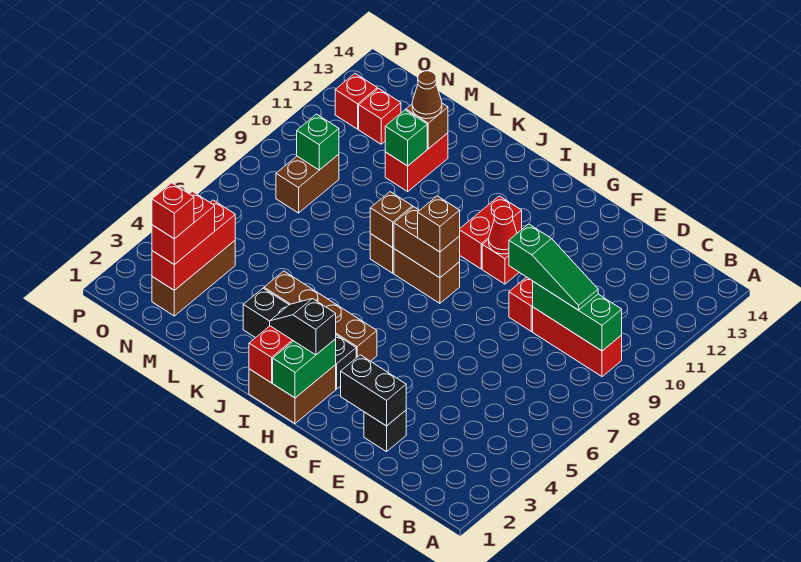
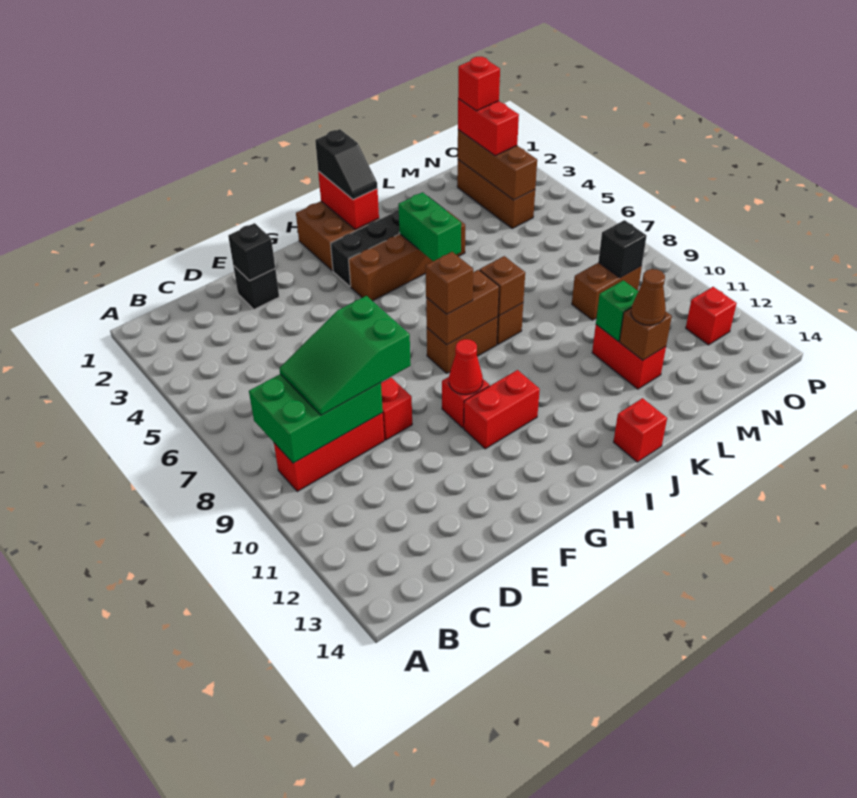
green brick B9:D9 level 2 -> green brick B8:D9 level 2
green slope C9:E9 level 3 top E -> green slope C8:E9 level 3 top E
black brick E2:F2 level 2 -> black brick E2 level 2
green brick H1:H2 level 2 -> green brick J4:J5 level 2
black slope H2:I2 level 3 top H -> black slope I1:I2 level 3 top 1
red brick H10:H11 level 1 -> red brick G11:H11 level 1
red brick N2:N4 level 2 -> brown brick N2:N4 level 2
brown brick N8:N9 level 1 -> brown brick M9:N9 level 1
green brick N9 level 2 -> black brick N9 level 2
red brick N12 level 1 -> red brick J14 level 1

